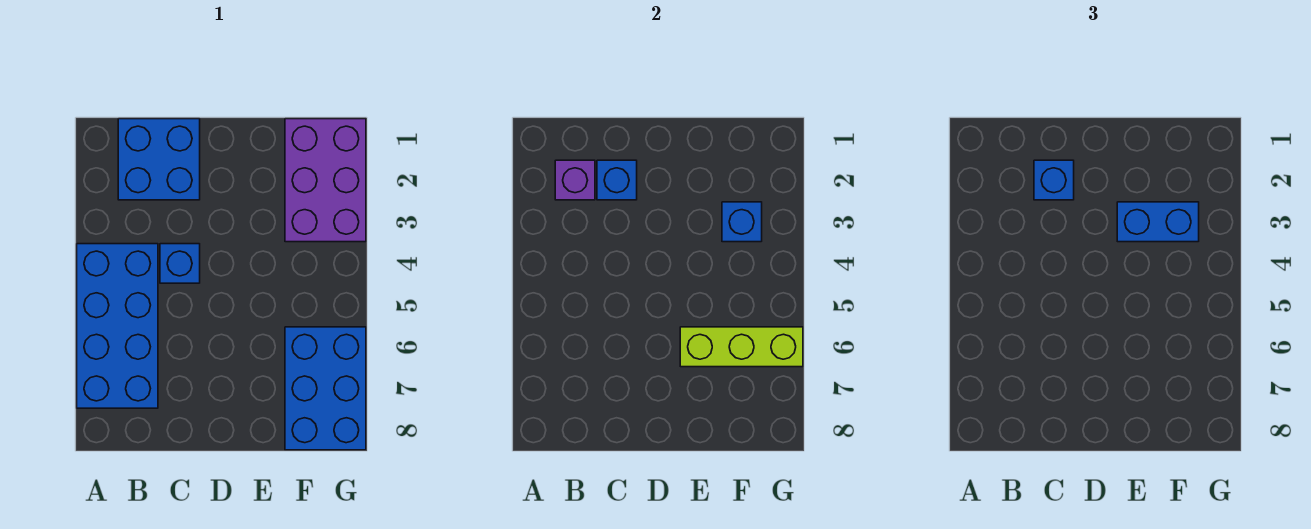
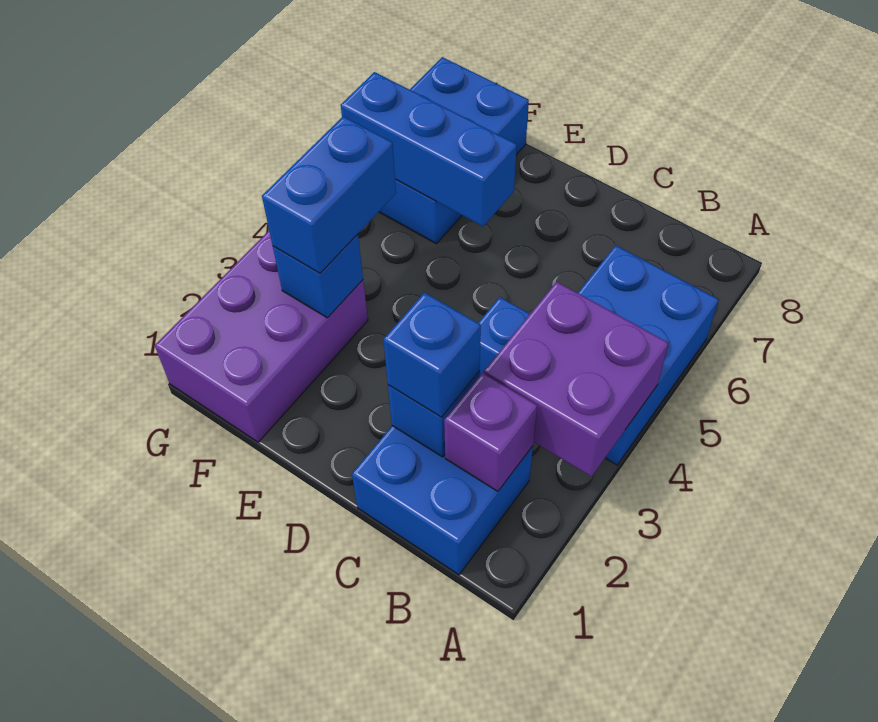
none -> purple brick A3:B4 level 2
blue brick A4:B7 level 1 -> blue brick A4:B6 level 1
blue brick E3:F3 level 3 -> blue brick F3:F4 level 3
lime brick E6:G6 level 2 -> blue brick E6:G6 level 2

